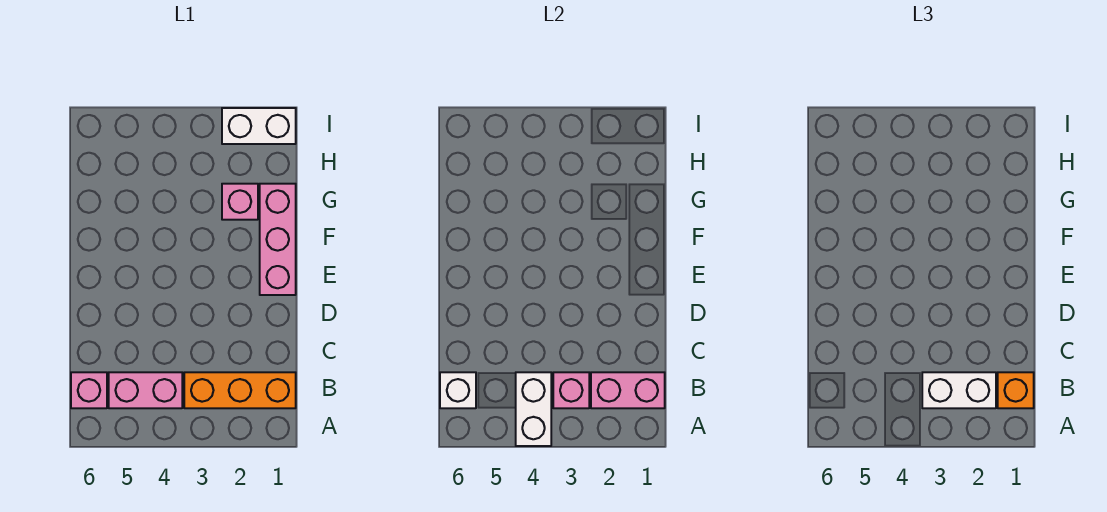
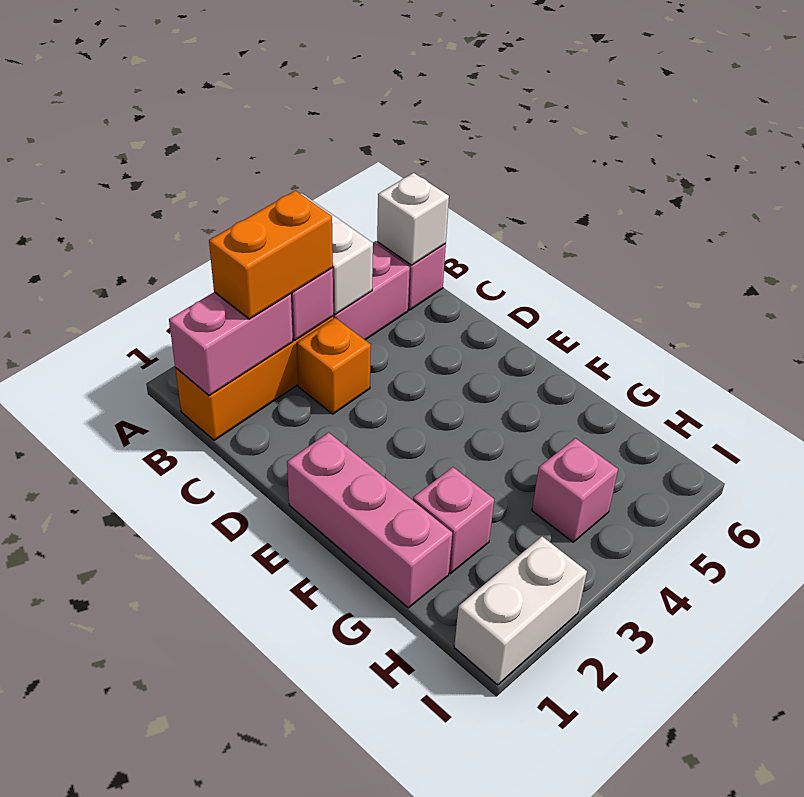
orange brick B1 level 3 -> orange brick C3 level 1
white brick B2:B3 level 3 -> orange brick B2:B3 level 3
none -> pink brick H4 level 1

